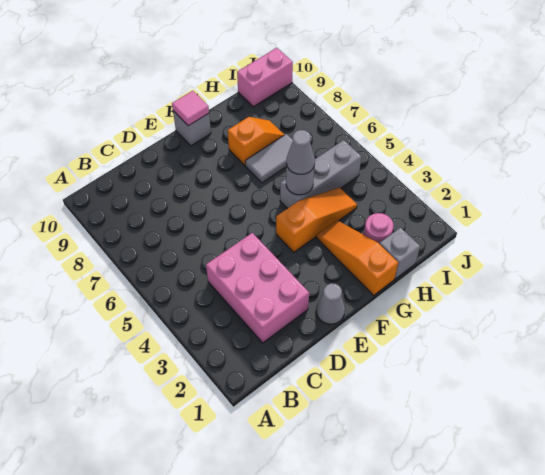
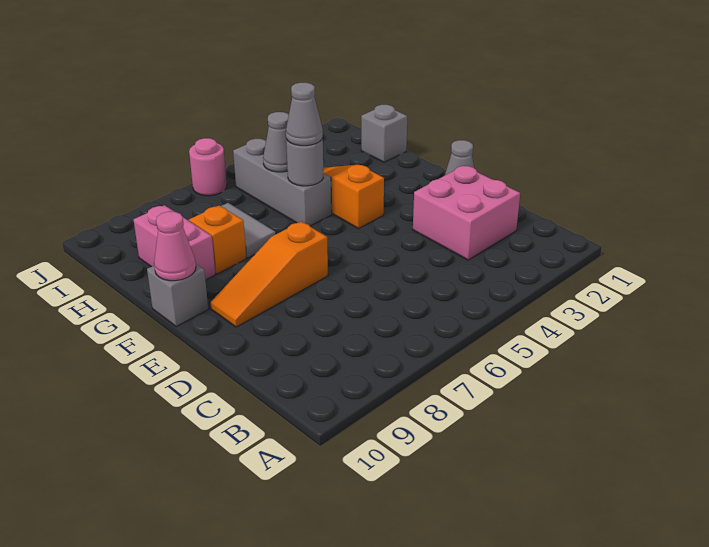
pink brick C2:D4 level 1 -> pink brick C2:D3 level 1
pink tile F10 level 2 -> pink cone F10 level 2
orange slope G1:G3 level 1 top 1 -> orange slope E7:E9 level 1 top 7
pink round brick H2 level 1 -> pink round brick J6 level 1
none -> grey cone H5 level 2
pink brick I10:J10 level 1 -> pink brick G9:H9 level 1

